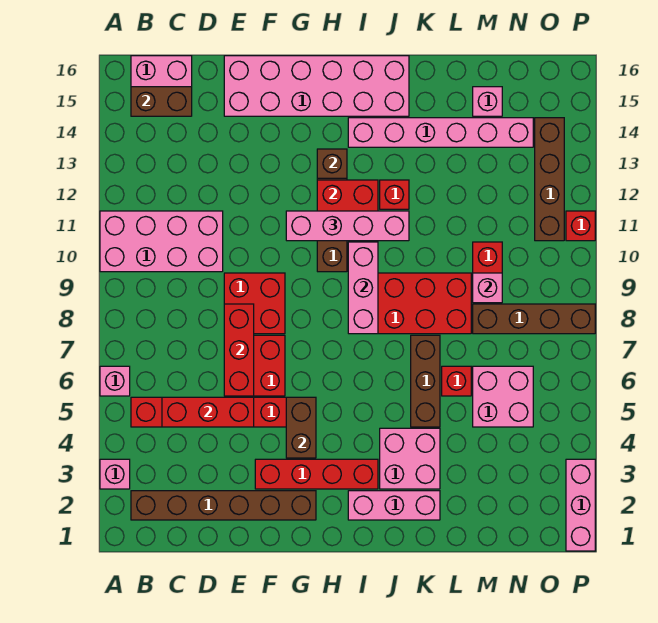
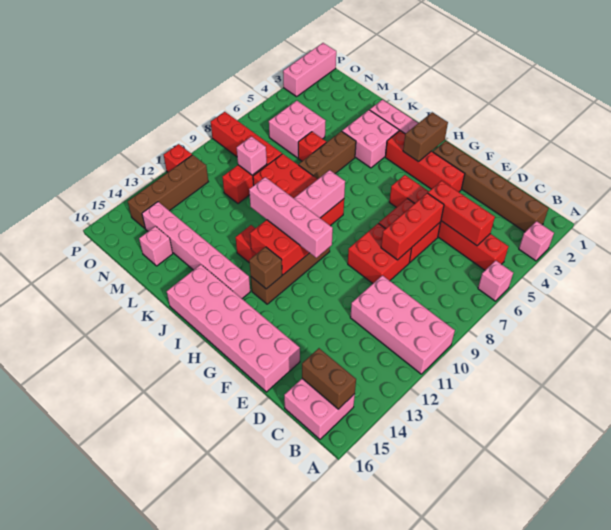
brown brick G4:G5 level 2 -> brown brick H2:H3 level 2
brown brick M8:P8 level 1 -> red brick M8:P8 level 1

